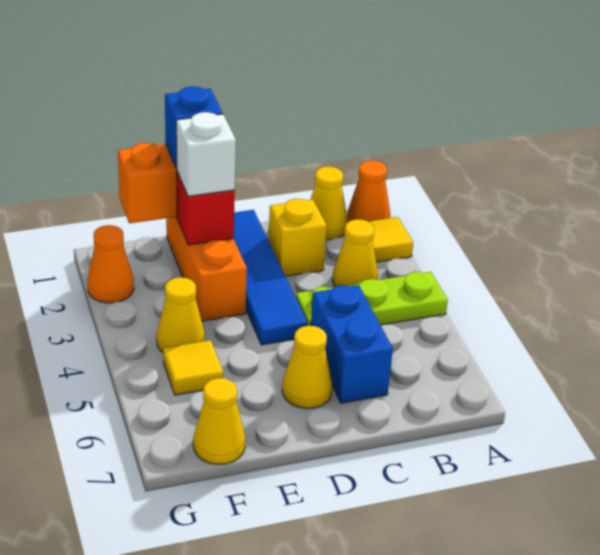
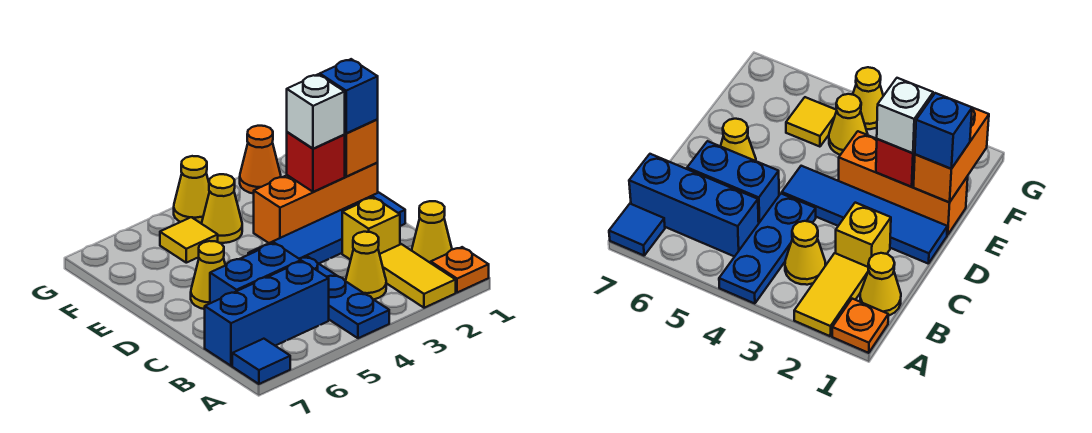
orange cone A1 level 1 -> orange plate A1 level 1
yellow tile A2 level 1 -> yellow tile A2:B2 level 1
lime plate A4:C4 level 1 -> blue plate A4:C4 level 1
none -> blue tile A7 level 1
none -> blue brick B5:B7 level 1
yellow cone F7 level 1 -> yellow cone G4 level 1

